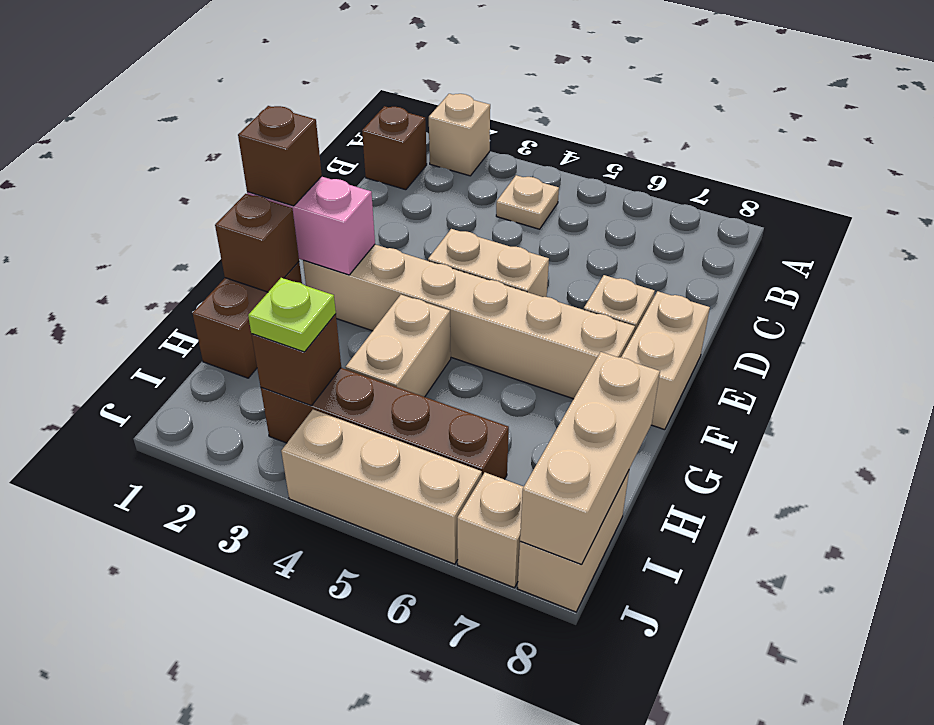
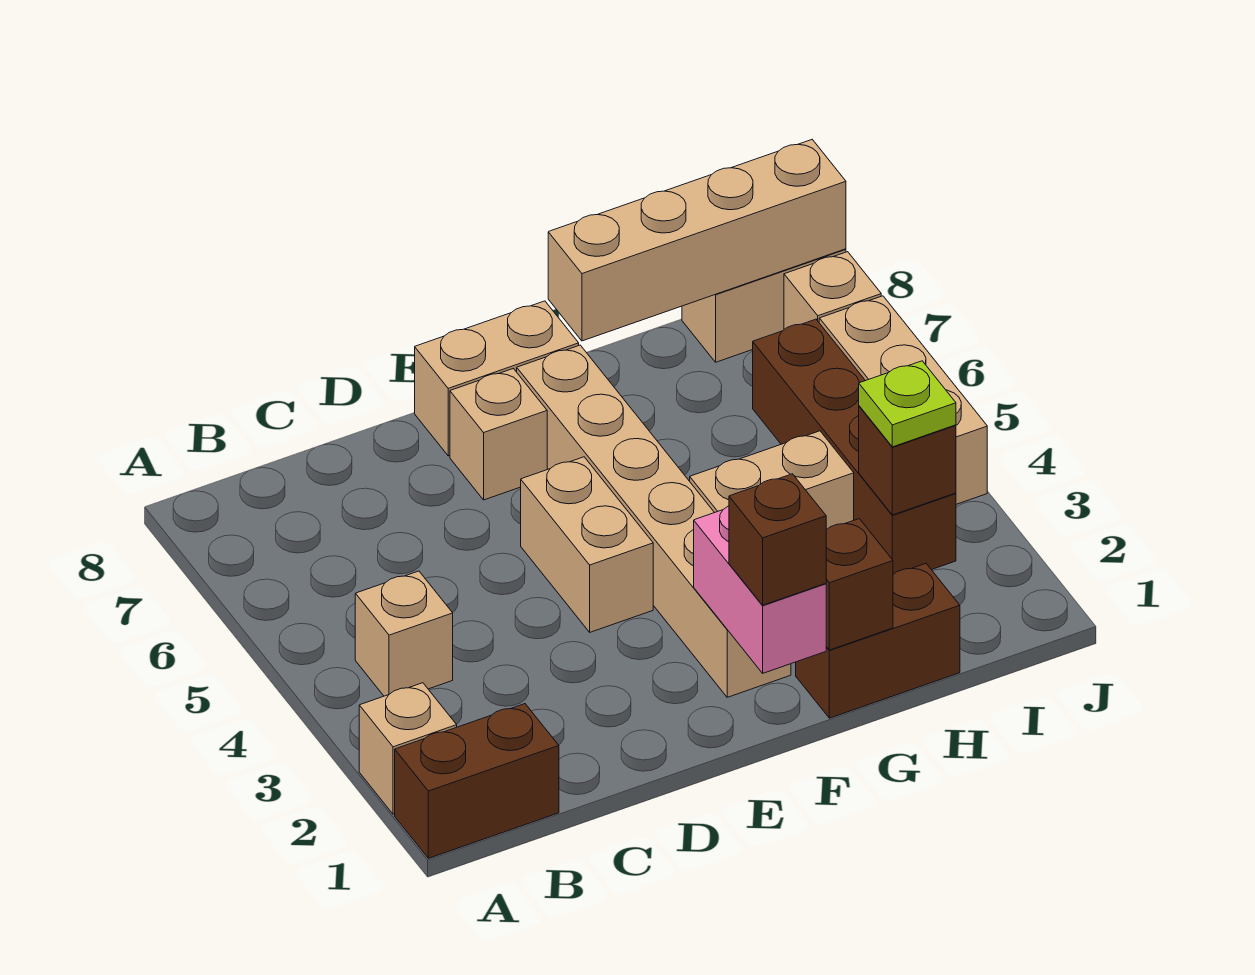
brown brick B1 level 1 -> brown brick A1:B1 level 1
tan plate B4 level 1 -> tan brick B4 level 1
tan brick H8:J8 level 2 -> tan brick G8:J8 level 2

